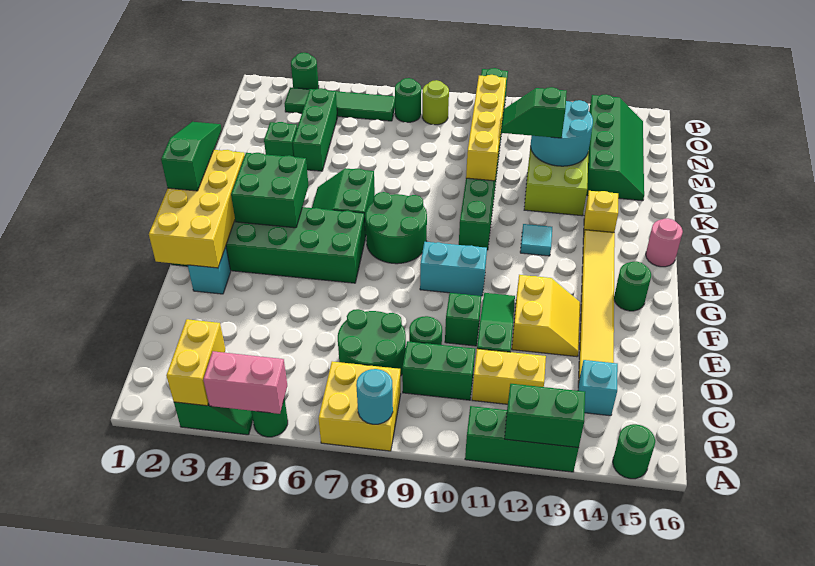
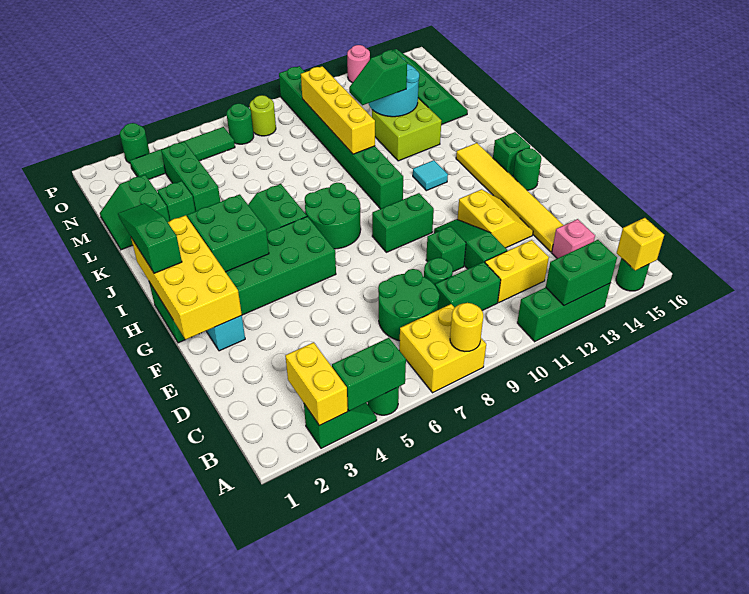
pink brick A4:A5 level 2 -> green brick A4:A5 level 2
cyan round brick A8 level 2 -> yellow round brick A8 level 2
cyan brick C14 level 1 -> pink brick C14 level 1
cyan brick G9:G10 level 1 -> green brick G9:G10 level 1
none -> green brick H15 level 1
pink round brick I16 level 1 -> pink round brick P13 level 1
yellow brick J14 level 1 -> yellow brick A15 level 2
none -> green slope L1:M2 level 1 top 2

